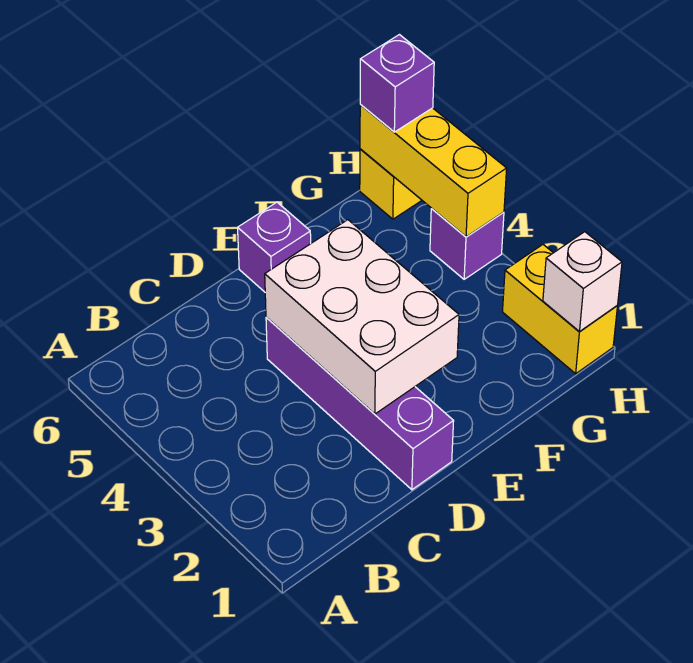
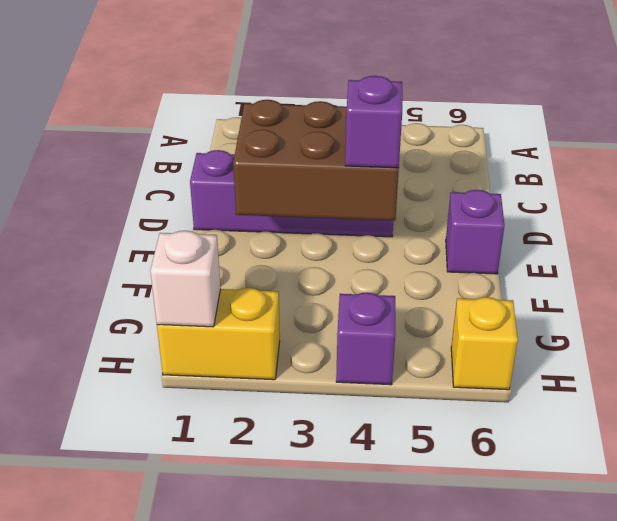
white brick D2:E4 level 2 -> brown brick D2:E4 level 2
yellow brick H4:H6 level 2 -> none
purple brick H6 level 3 -> purple brick E4 level 3

